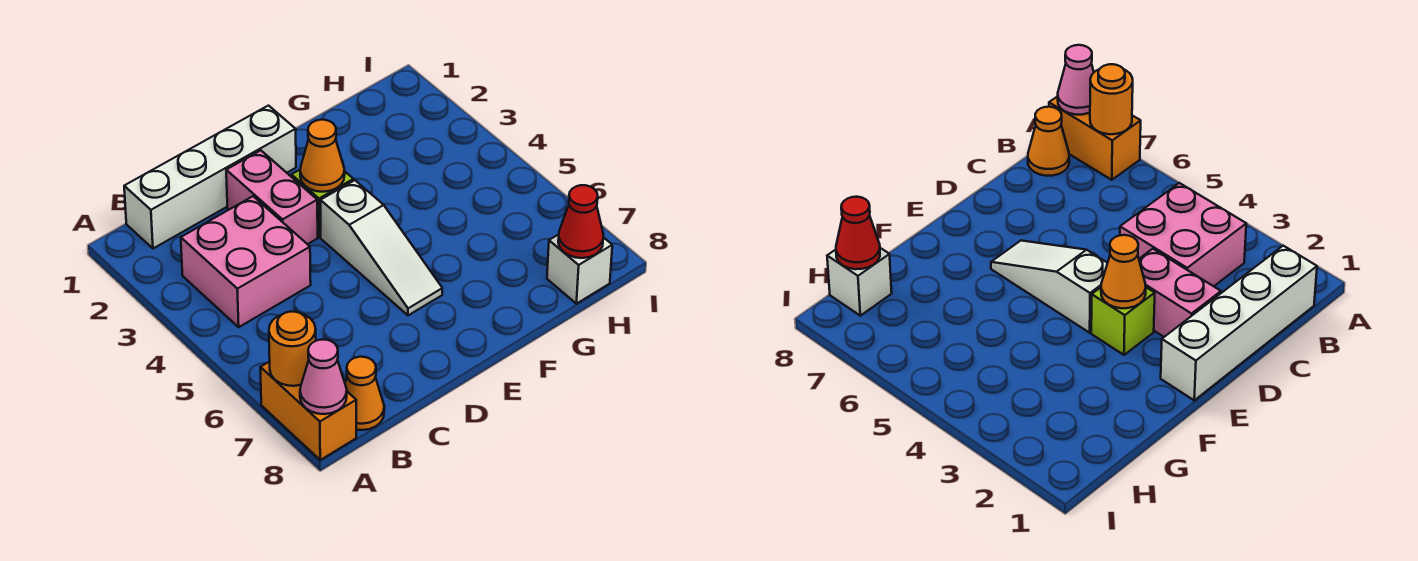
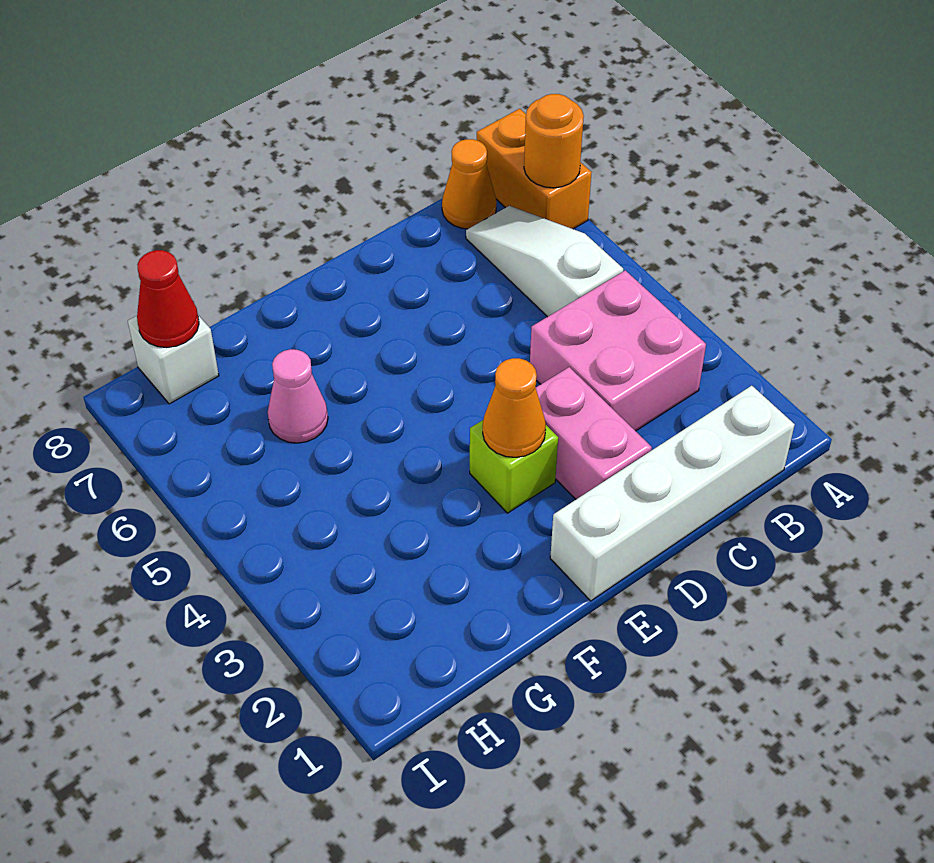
pink cone A8 level 2 -> pink cone G6 level 1
white slope E4:E6 level 1 top 4 -> white slope B5:B7 level 1 top 5

